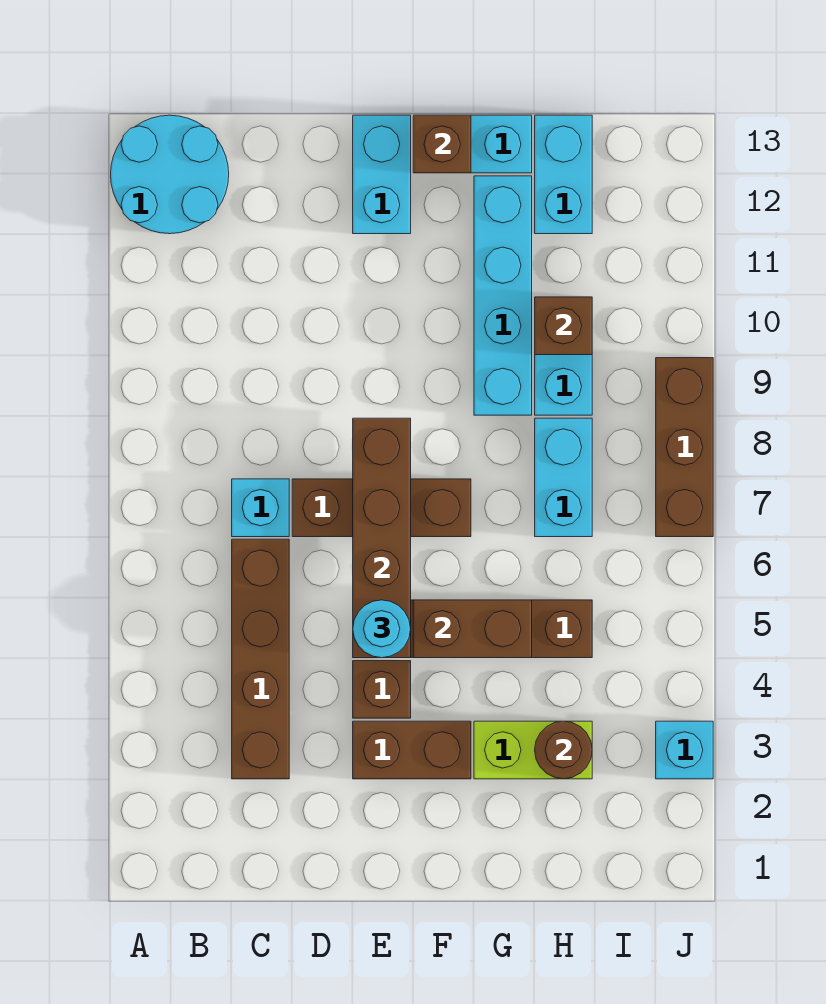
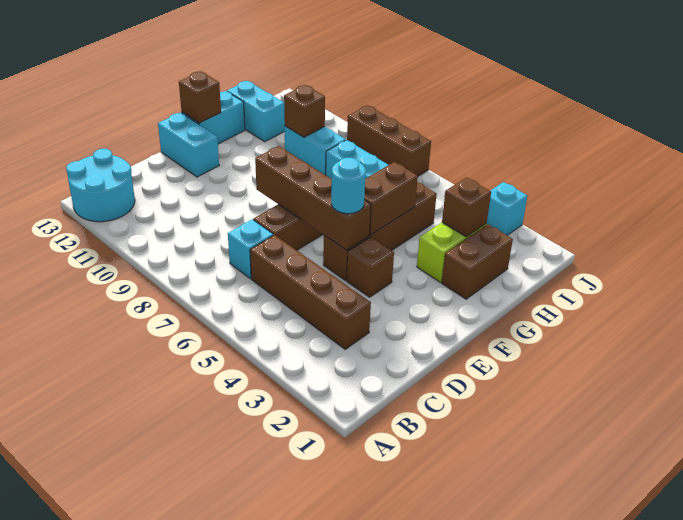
brown brick E3:F3 level 1 -> brown brick G2:H2 level 1
cyan brick G9:G12 level 1 -> none
brown round brick H3 level 2 -> brown brick H3 level 2

